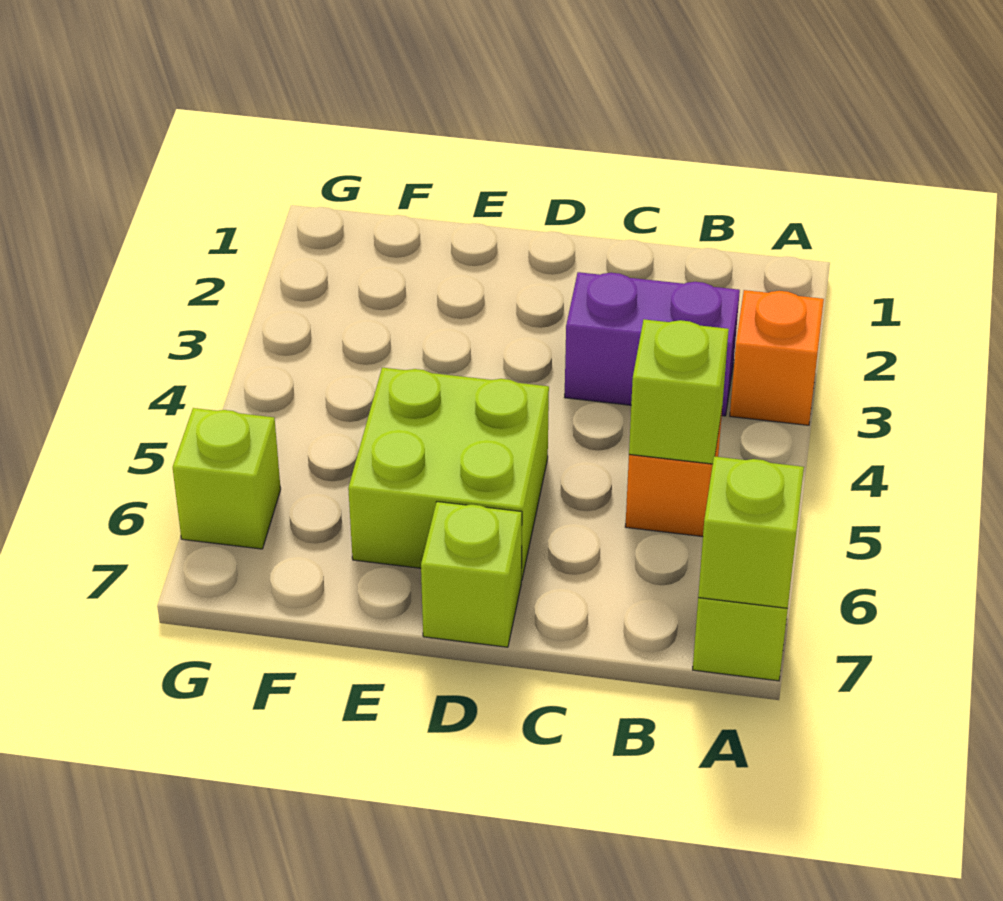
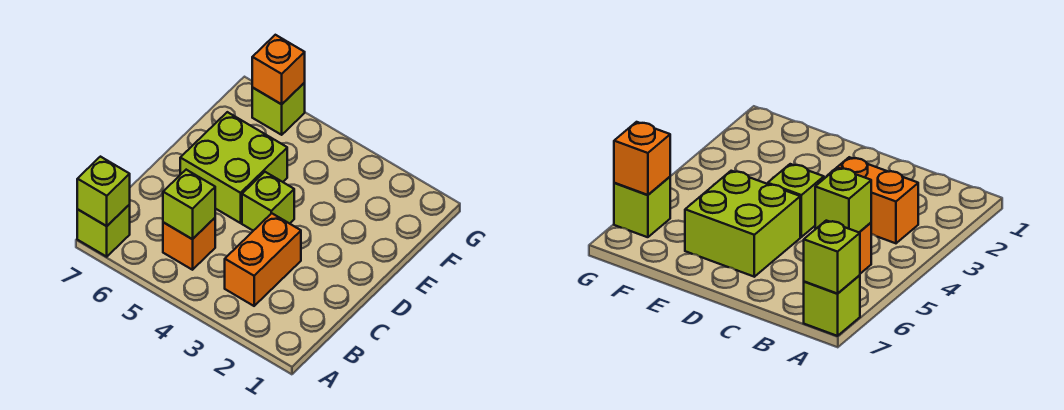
orange brick A3 level 1 -> orange brick G6 level 2
purple brick B3:C3 level 1 -> orange brick B3:C3 level 1
lime brick D7 level 1 -> lime brick D4 level 1

